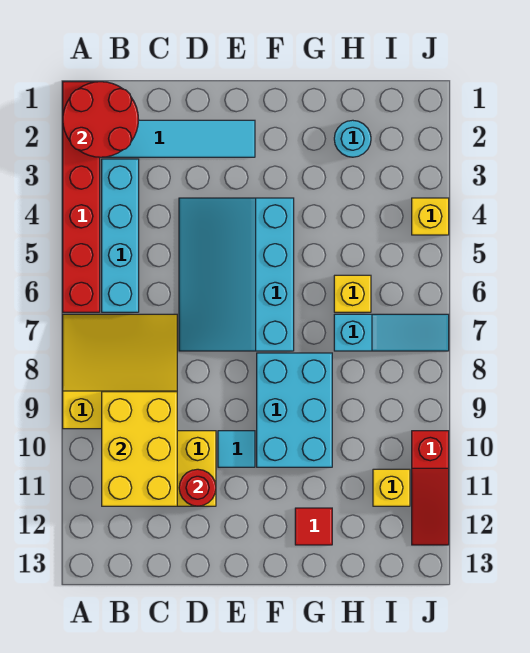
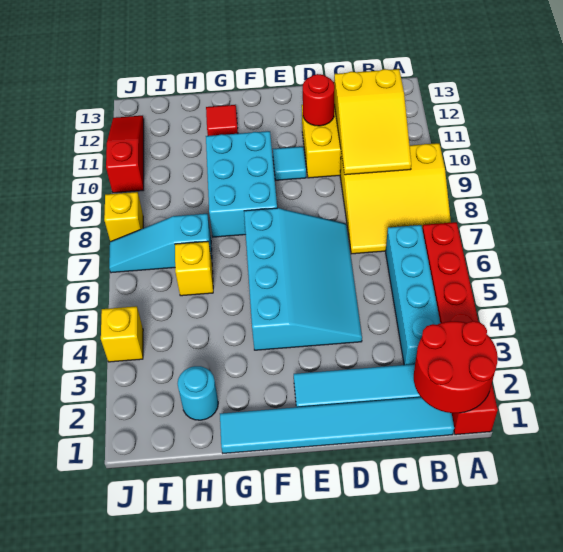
none -> cyan tile B1:G1 level 1
yellow brick B9:C11 level 2 -> yellow slope B9:C11 level 2 top 11
yellow brick I11 level 1 -> yellow brick J8 level 1

